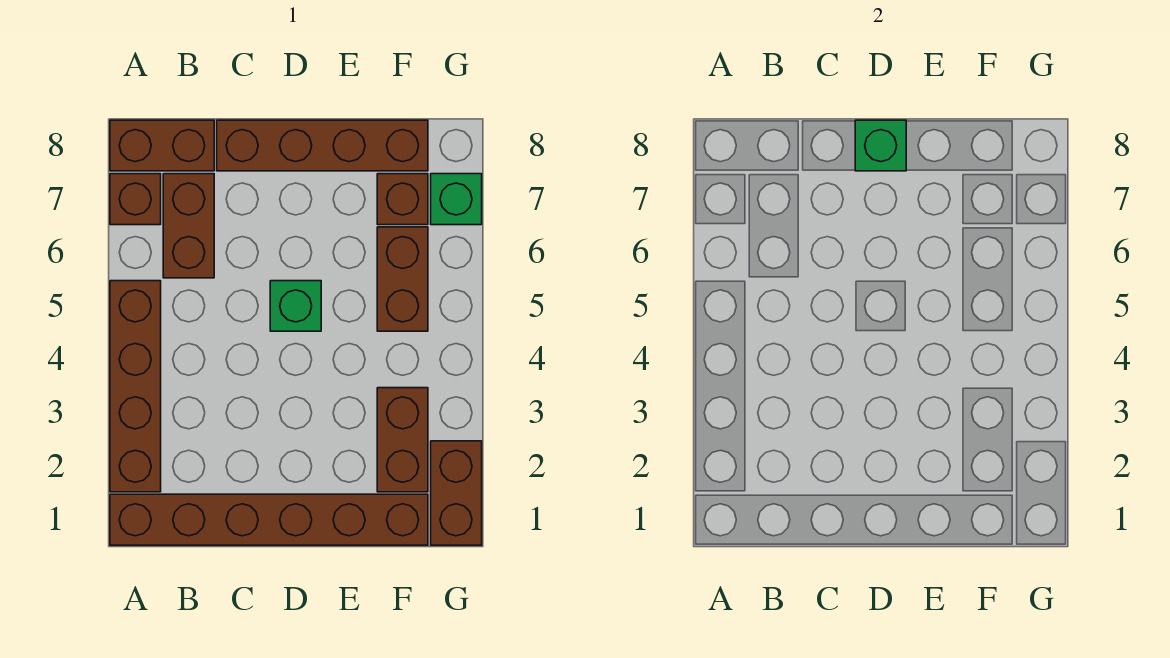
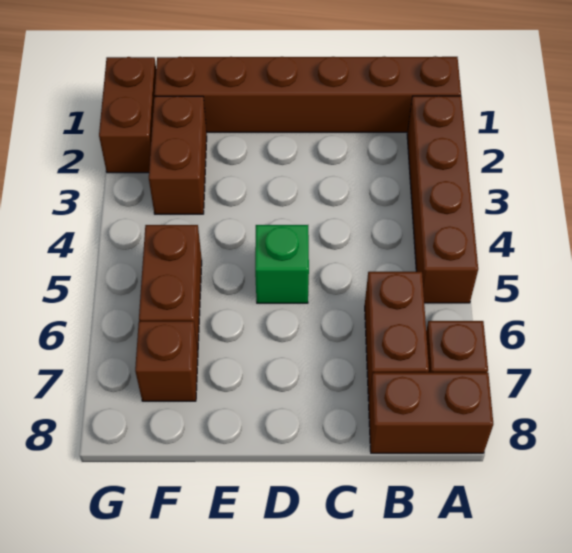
brown brick C8:F8 level 1 -> none
green brick D8 level 2 -> none
green brick G7 level 1 -> none

